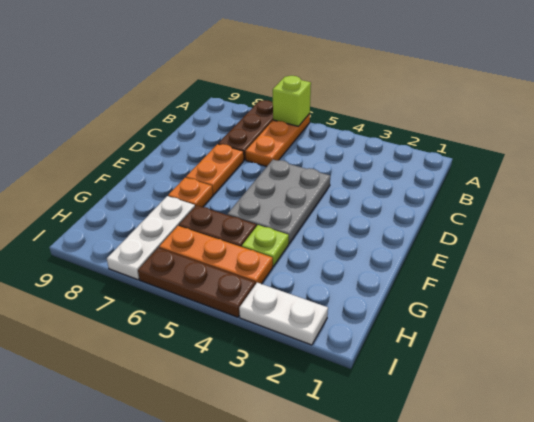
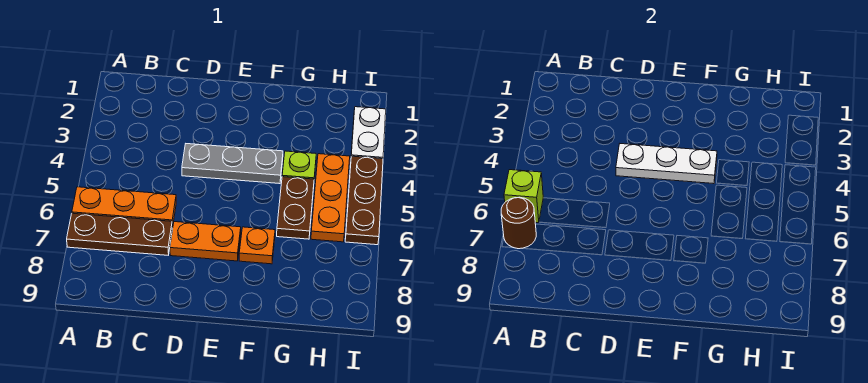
none -> brown round brick A7 level 2
grey plate D4:F5 level 1 -> grey plate D4:F4 level 1
white plate G7:I7 level 1 -> white plate D4:F4 level 2

